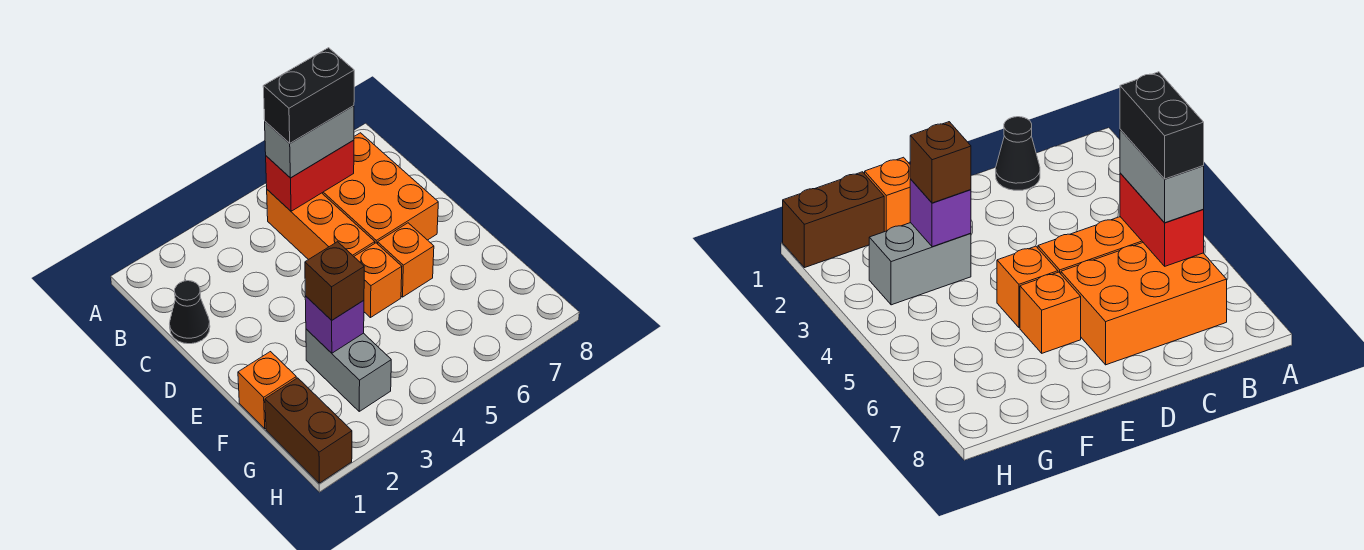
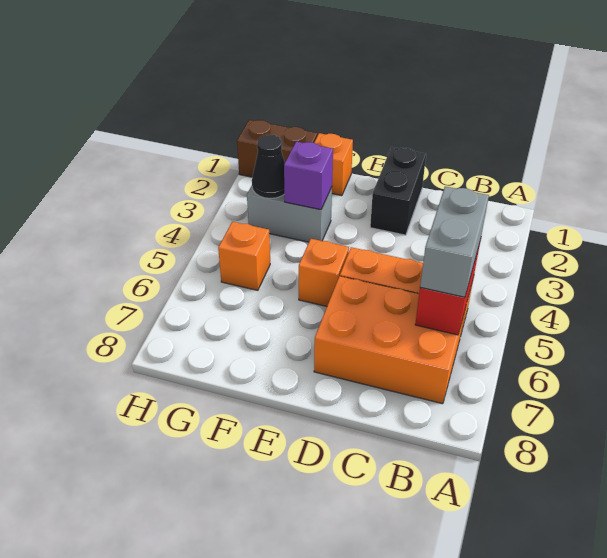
black brick B5:B6 level 4 -> black brick D1:D2 level 1
black cone C1 level 1 -> black cone G3 level 2
orange brick E6 level 1 -> orange brick G5 level 1
brown brick F3 level 3 -> none

